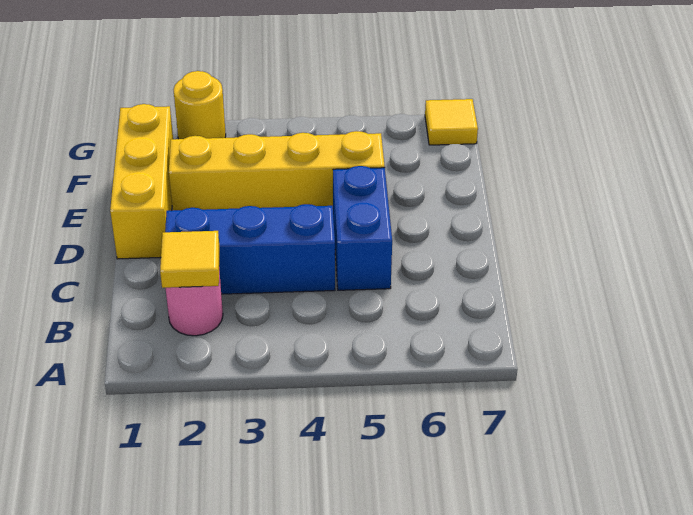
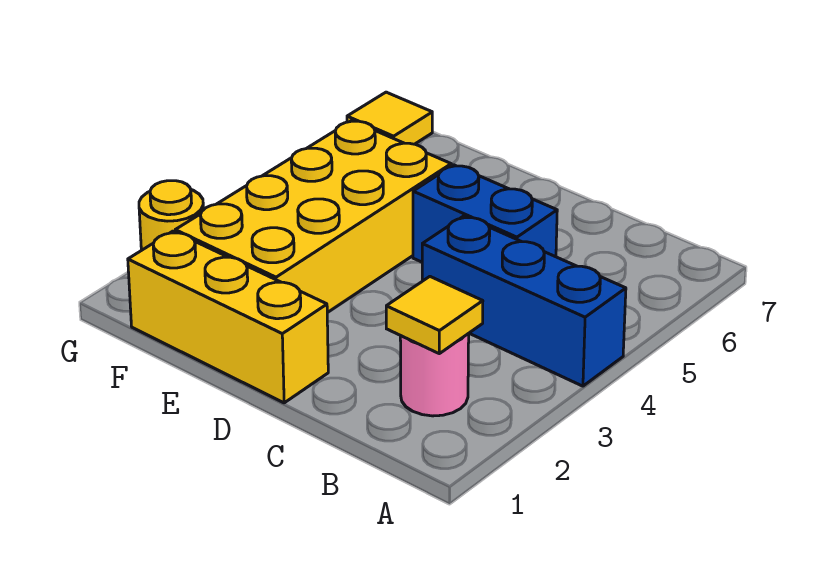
blue brick C2:C4 level 1 -> blue brick A4:C4 level 1
yellow brick E2:E5 level 1 -> yellow brick E2:F5 level 1

